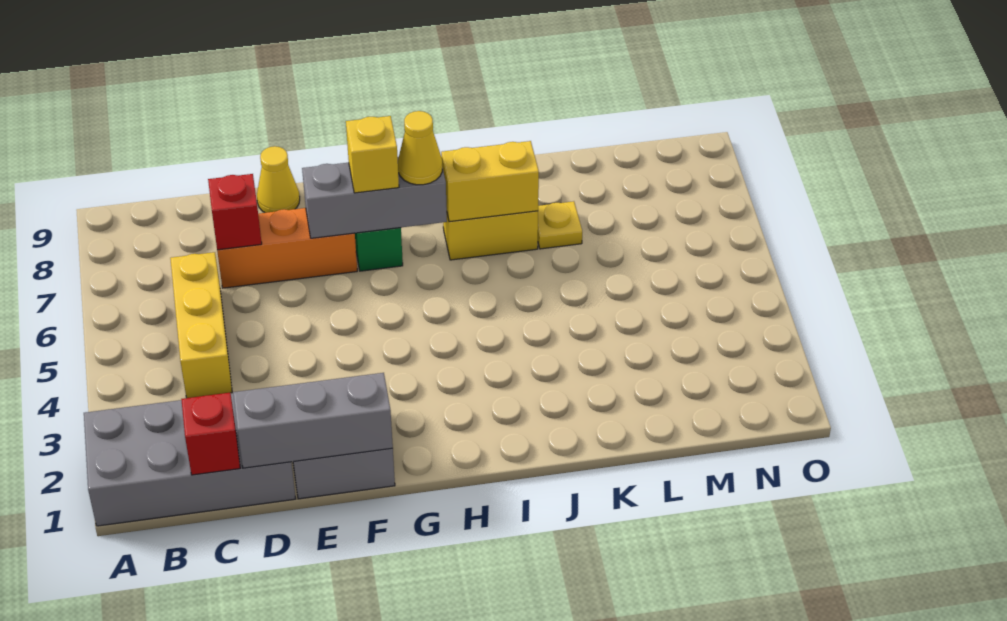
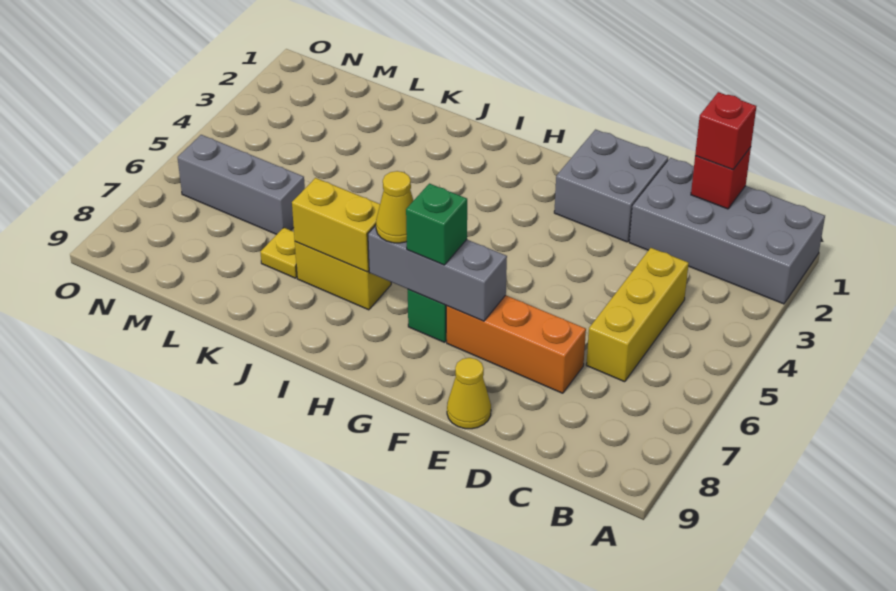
grey brick D1:F1 level 2 -> grey brick L6:N6 level 1
red brick D7 level 2 -> red brick C1 level 3
yellow brick G7 level 3 -> green brick G7 level 3

